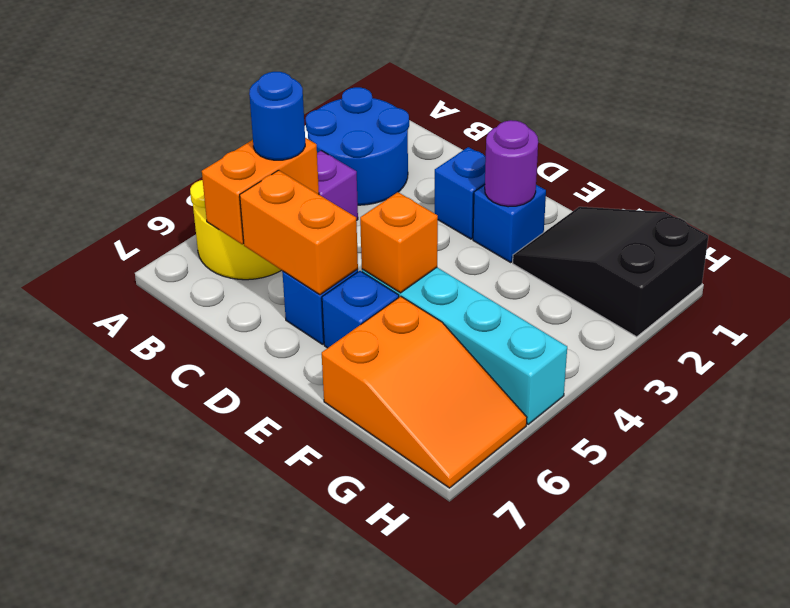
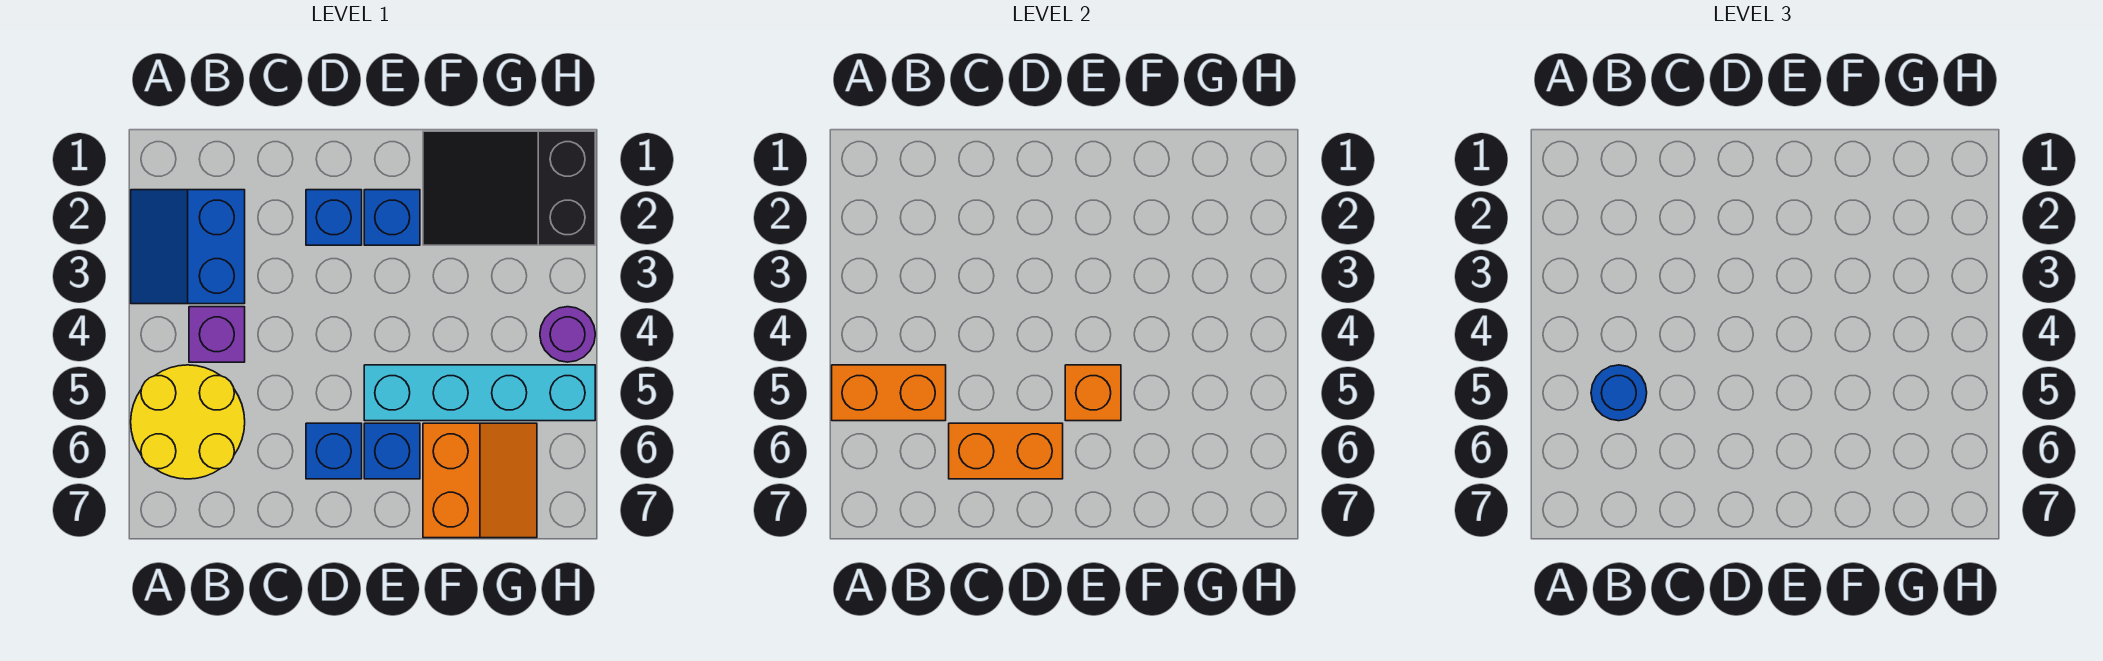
blue round brick A2:B3 level 1 -> blue slope A2:B3 level 1 top B
orange brick B5:B6 level 2 -> orange brick A5:B5 level 2
purple round brick E2 level 2 -> purple round brick H4 level 1
orange slope F6:H7 level 1 top F -> orange slope F6:G7 level 1 top F

